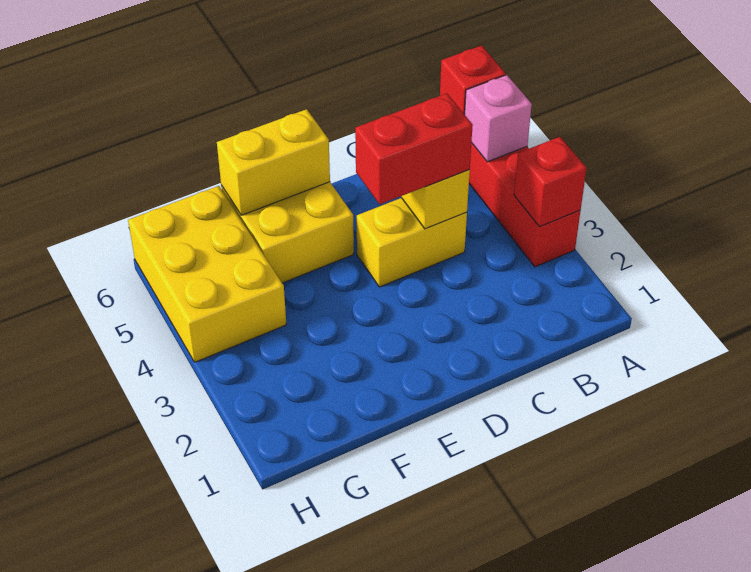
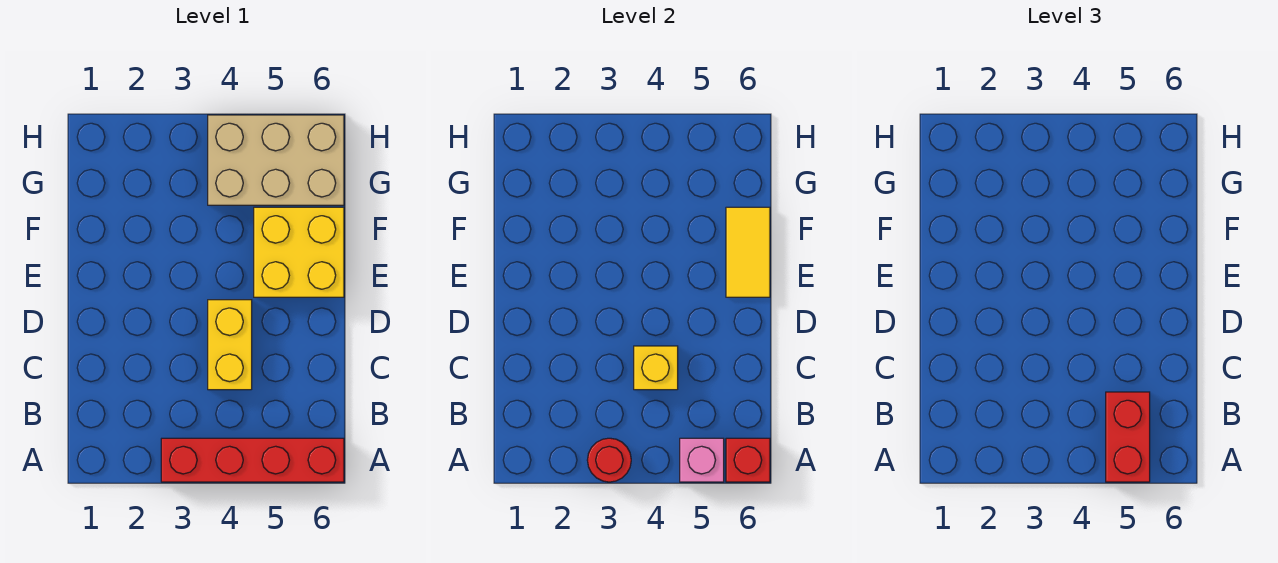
red brick A3 level 2 -> red round brick A3 level 2
red brick C4:D4 level 3 -> red brick A5:B5 level 3
yellow brick E6:F6 level 2 -> yellow tile E6:F6 level 2
yellow brick G4:H6 level 1 -> tan brick G4:H6 level 1

